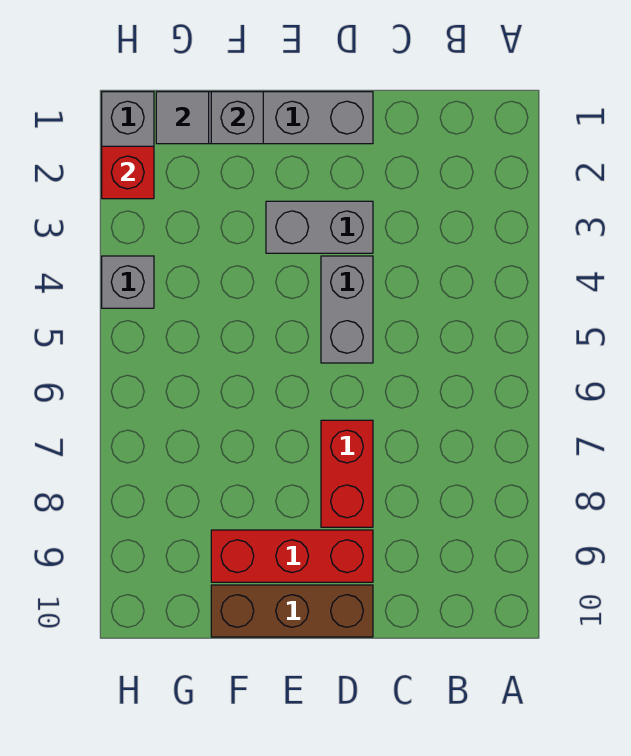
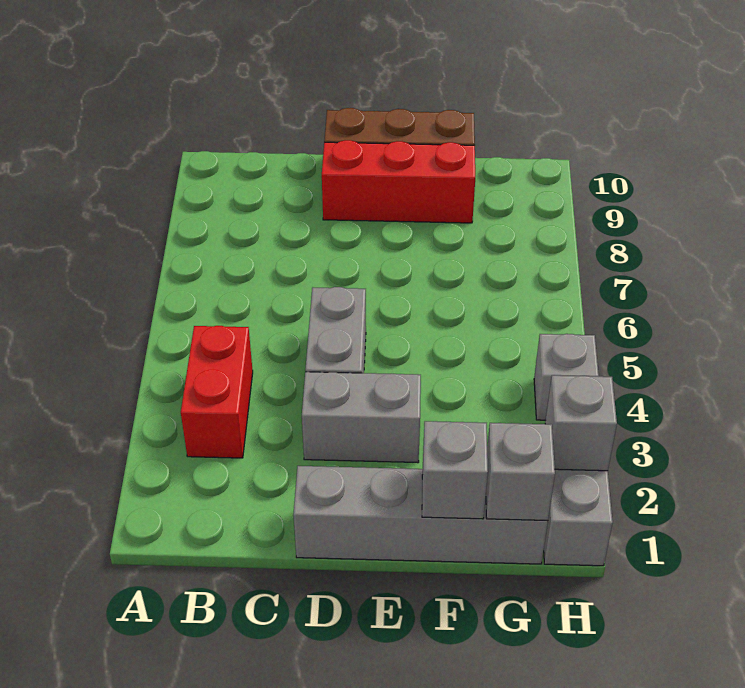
red brick D7:D8 level 1 -> red brick B3:B4 level 1
grey tile G1 level 2 -> grey brick G1 level 2
red brick H2 level 2 -> grey brick H2 level 2

